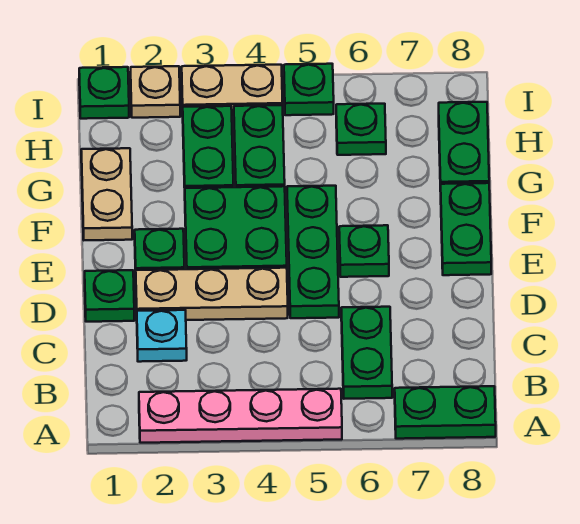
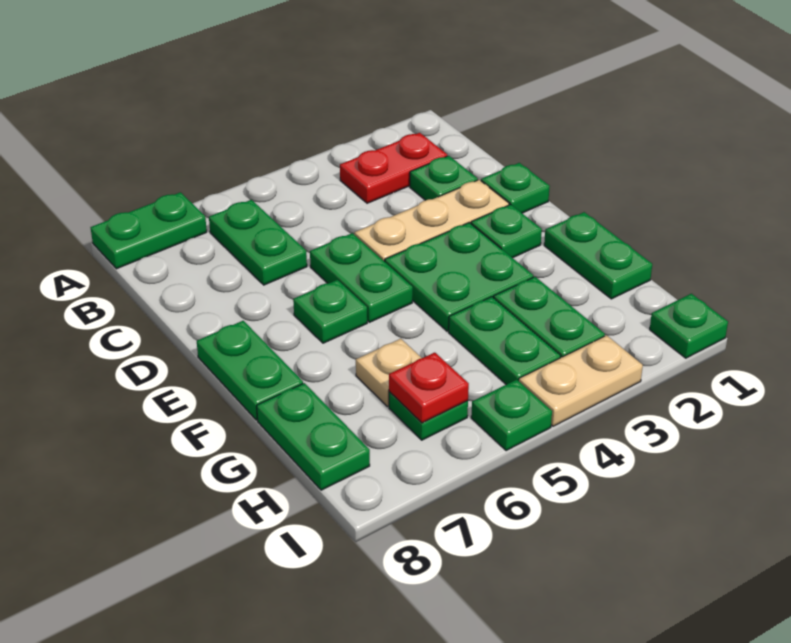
pink plate A2:A5 level 1 -> none
none -> red plate B2:B3 level 1
cyan plate C2 level 1 -> green plate C2 level 1
green plate D5:F5 level 1 -> green plate D5:E5 level 1
tan plate F1:G1 level 1 -> green plate F1:G1 level 1
none -> red plate H6 level 2
tan plate I2 level 1 -> tan plate G6 level 1

